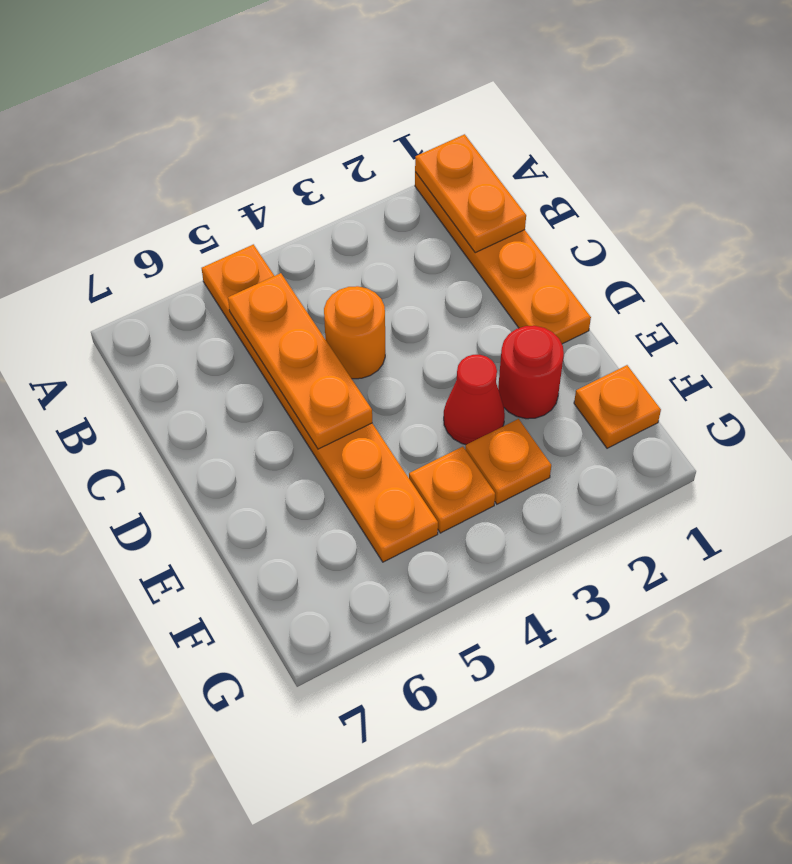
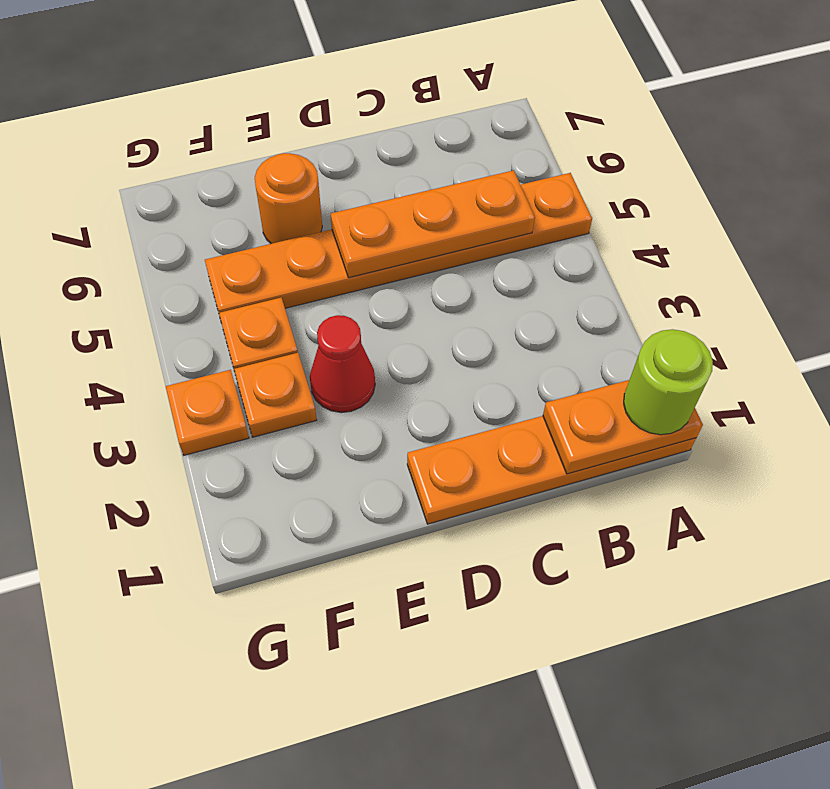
none -> lime round brick A1 level 3
orange round brick C4 level 1 -> orange round brick E6 level 1
red round brick E2 level 1 -> none
orange plate F1 level 1 -> orange plate G3 level 1

